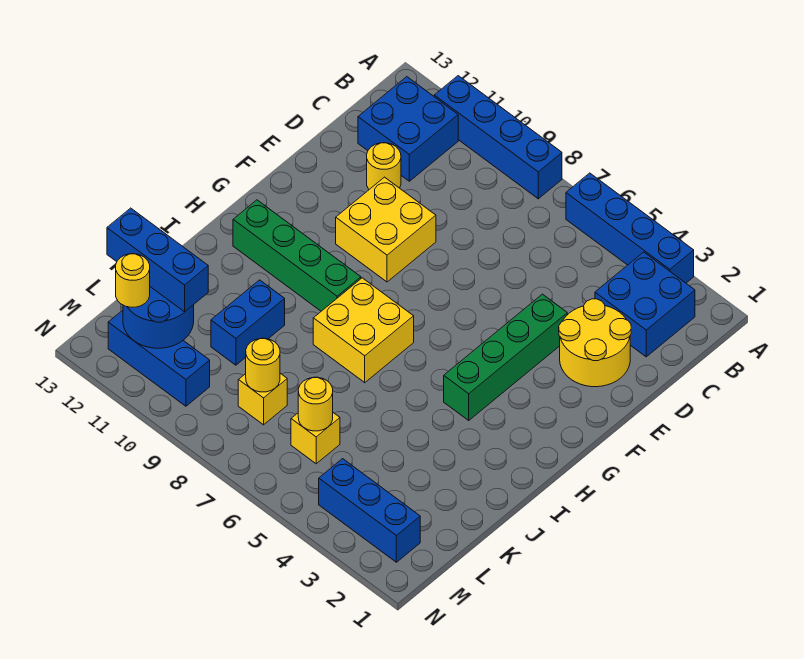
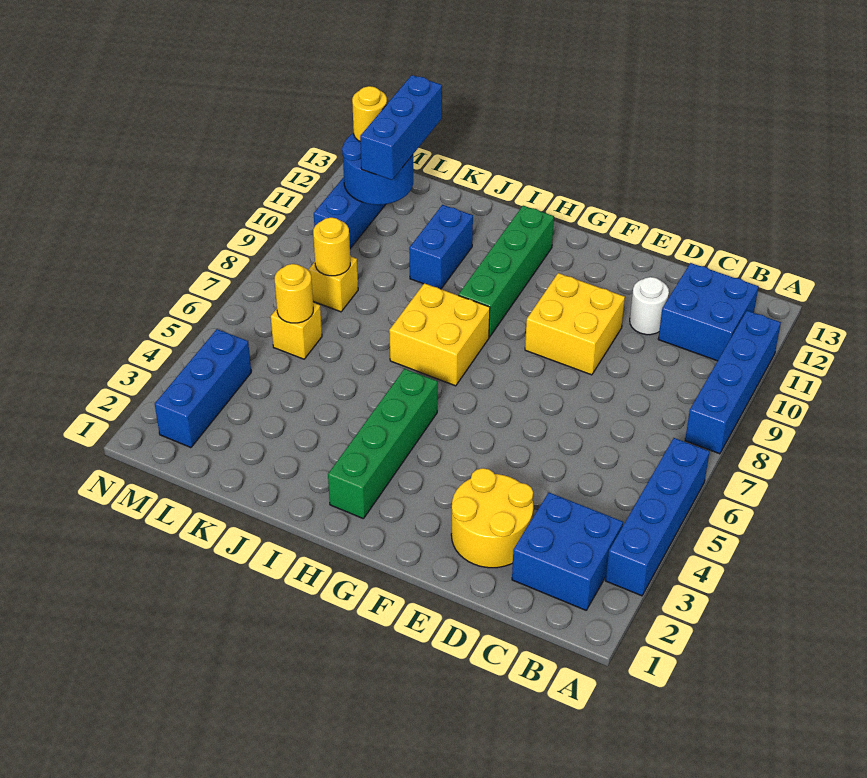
yellow round brick D11 level 1 -> white round brick D11 level 1
green brick E4:H4 level 1 -> green brick H2:H5 level 1
blue brick J10:K10 level 1 -> blue brick J10:J11 level 1

